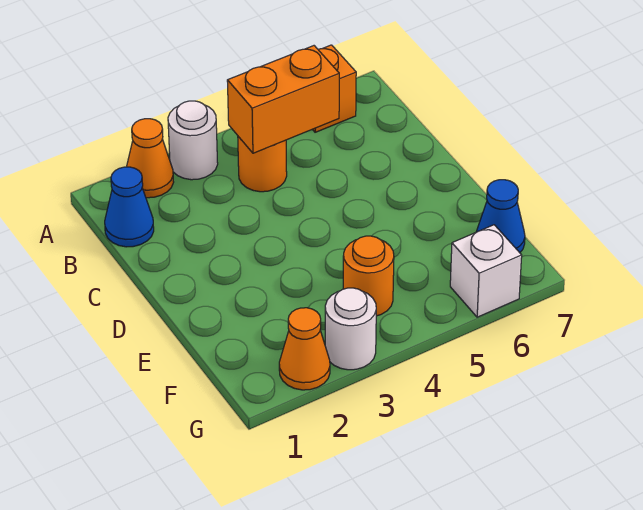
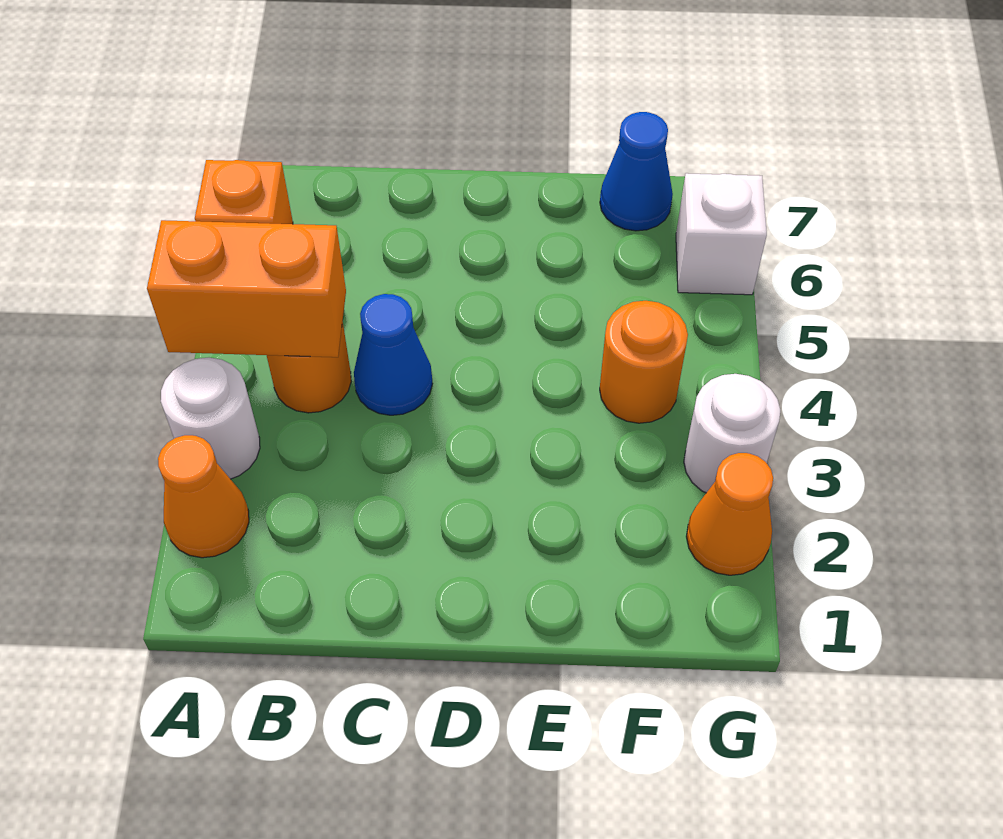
blue cone B1 level 1 -> blue cone C4 level 1
orange brick B4:B5 level 2 -> orange brick A4:B4 level 2

